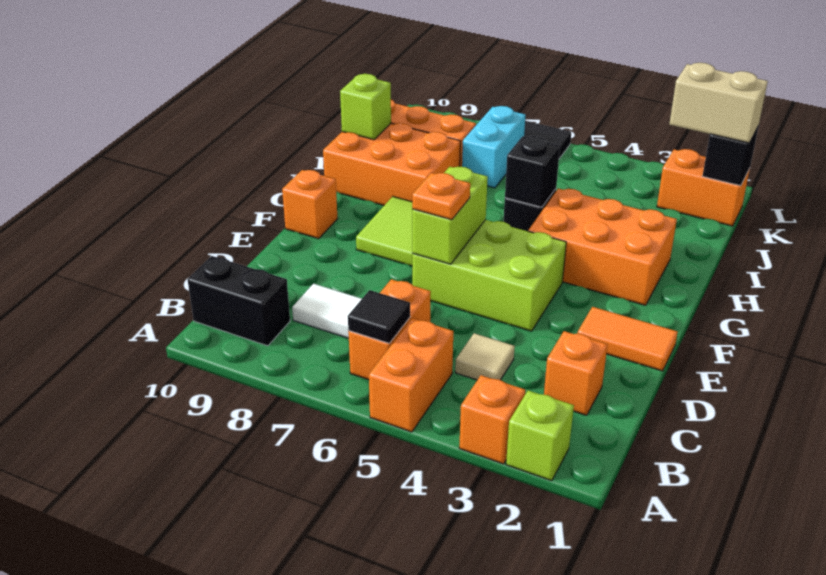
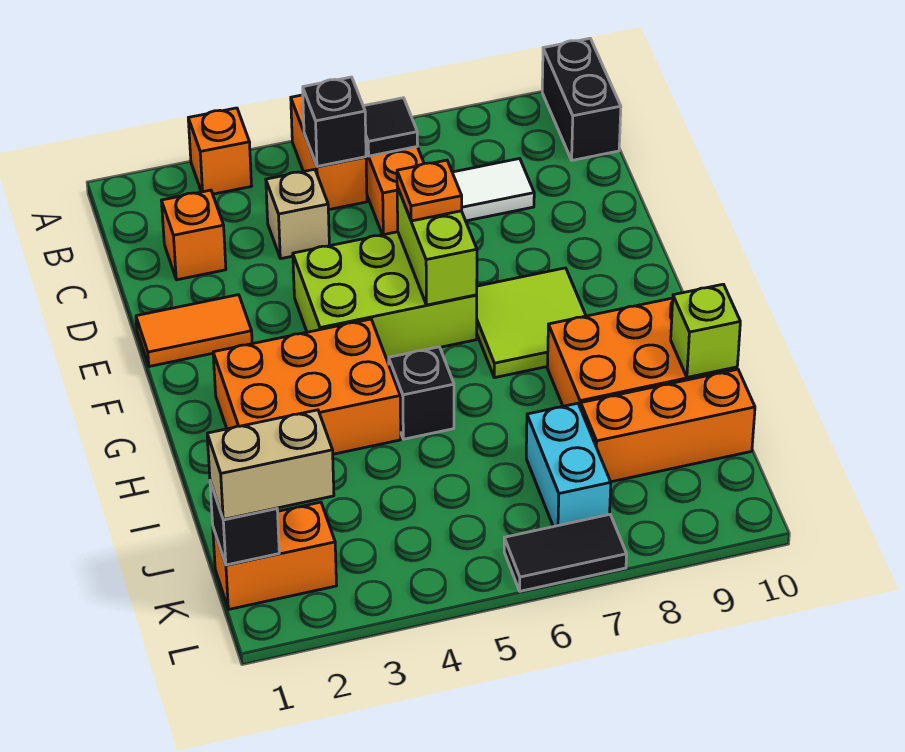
lime brick A2 level 1 -> none
black brick B9:B10 level 1 -> black brick A10:B10 level 1
tan tile C4 level 1 -> tan brick C4 level 1
orange brick F10 level 1 -> none
black brick H5 level 2 -> black brick B5 level 2

